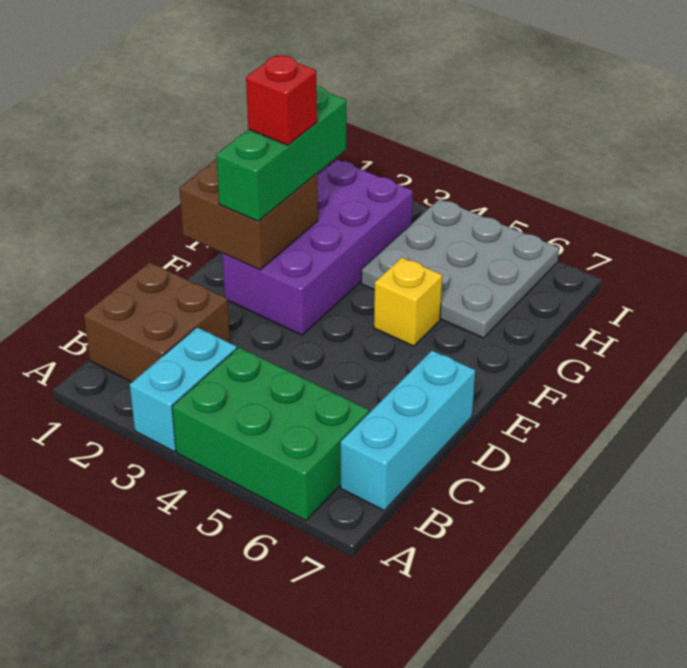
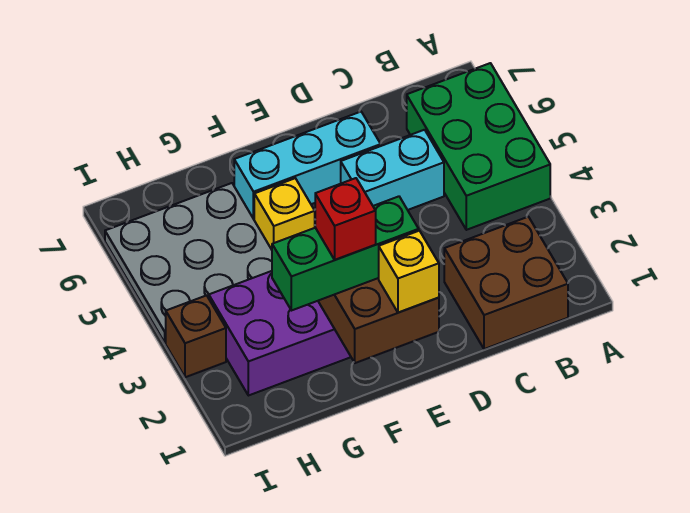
cyan brick A3:B3 level 1 -> cyan brick C5:D5 level 1
cyan brick B7:D7 level 1 -> cyan brick D6:F6 level 1
none -> yellow brick E1 level 3
none -> brown brick I3 level 1

